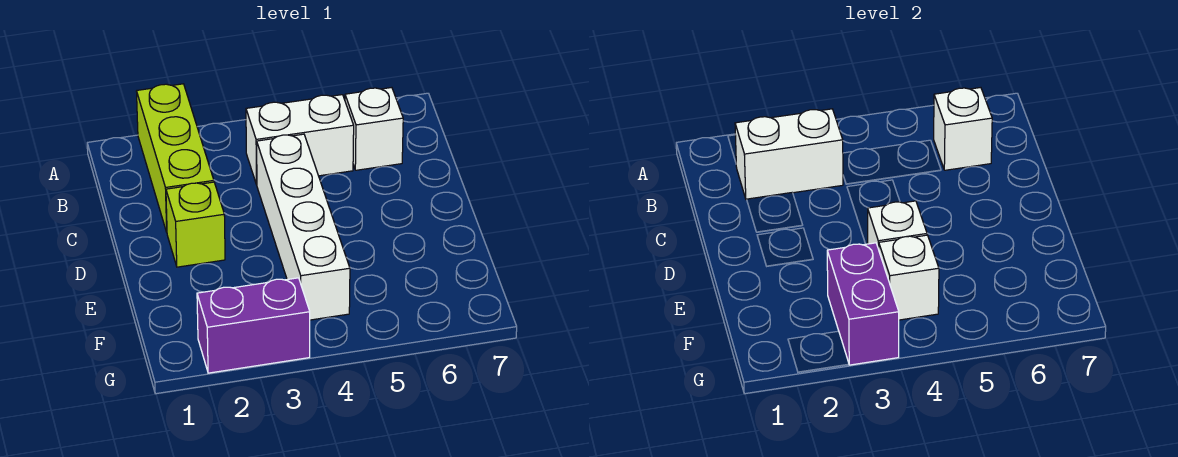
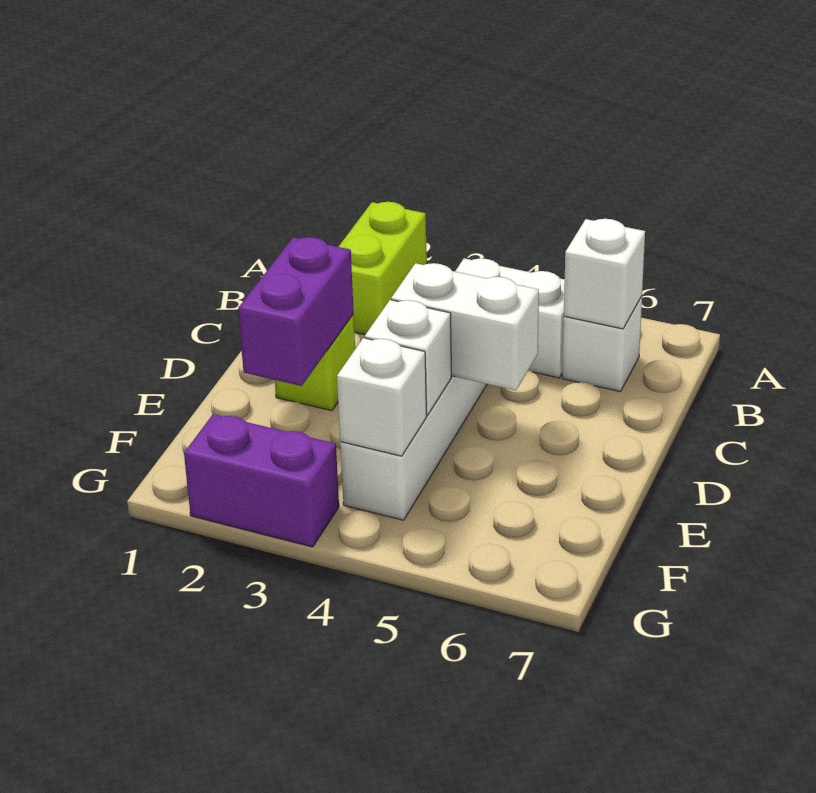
lime brick A2:C2 level 1 -> lime brick A2:B2 level 1
white brick B2:B3 level 2 -> white brick D4:D5 level 2
purple brick F3:G3 level 2 -> purple brick D2:E2 level 2

